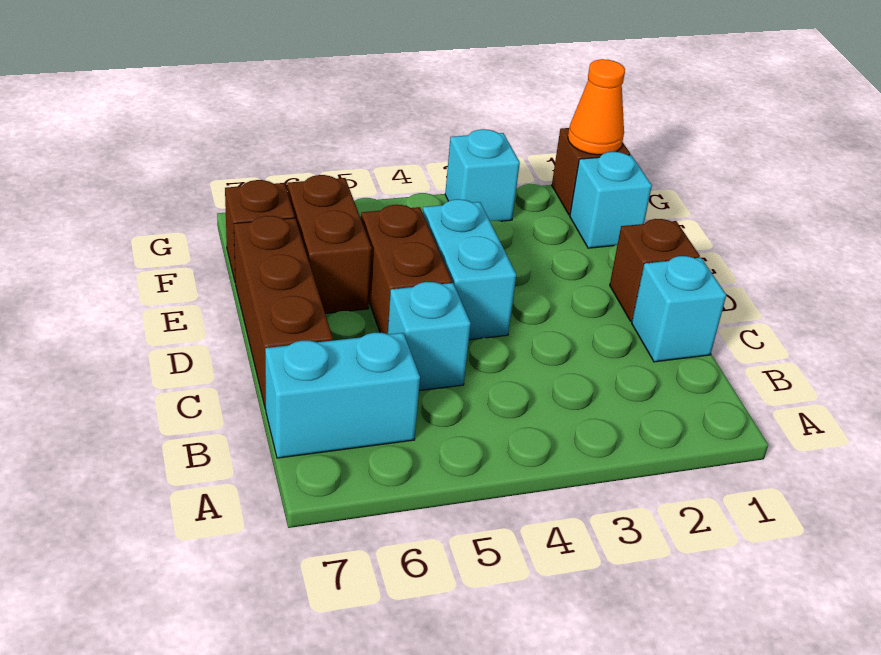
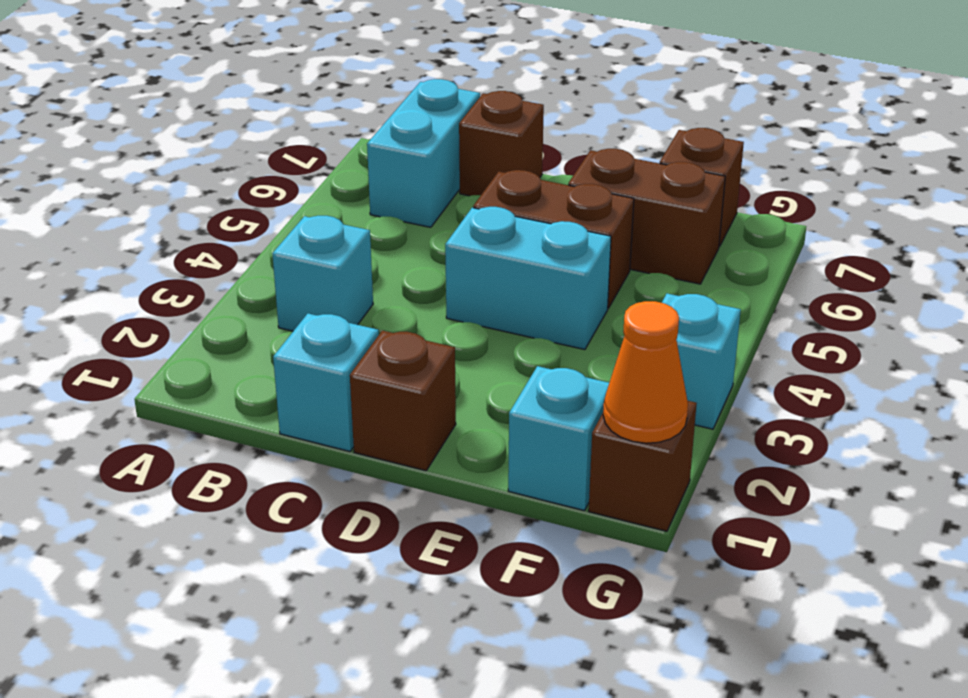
cyan brick C5 level 1 -> cyan brick B3 level 1
brown brick C7:E7 level 1 -> brown brick C7 level 1

